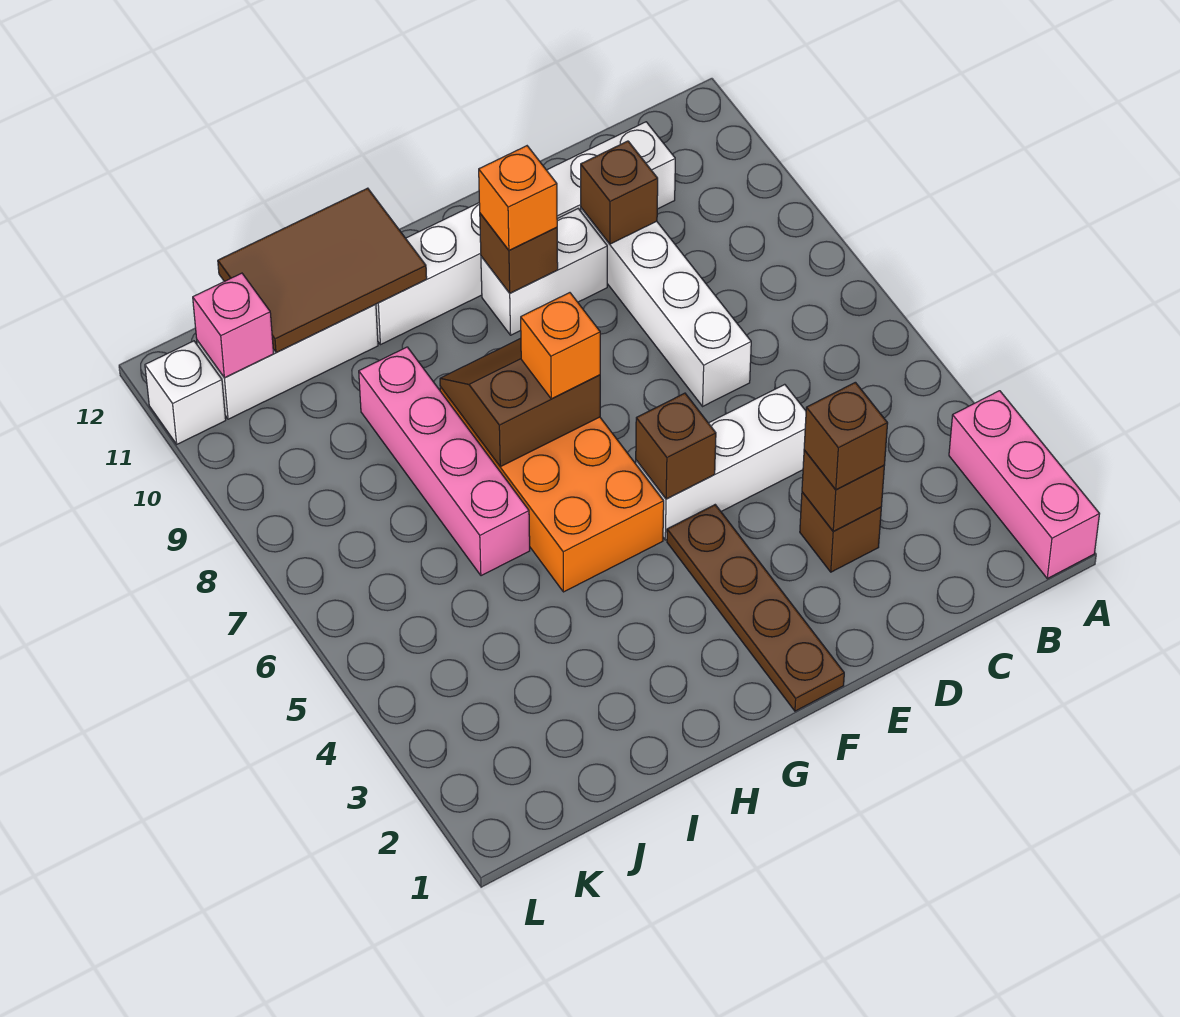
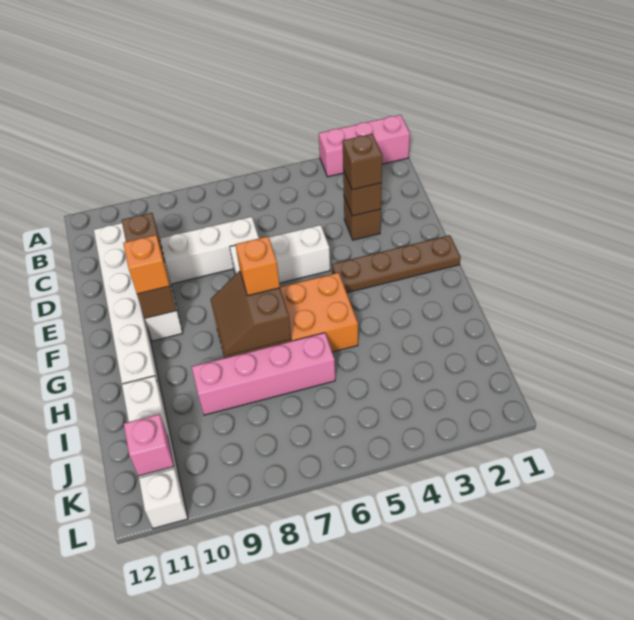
white brick D5:F5 level 1 -> white brick E5:E7 level 1
brown brick F5 level 2 -> none
brown tile H11:J12 level 2 -> none

